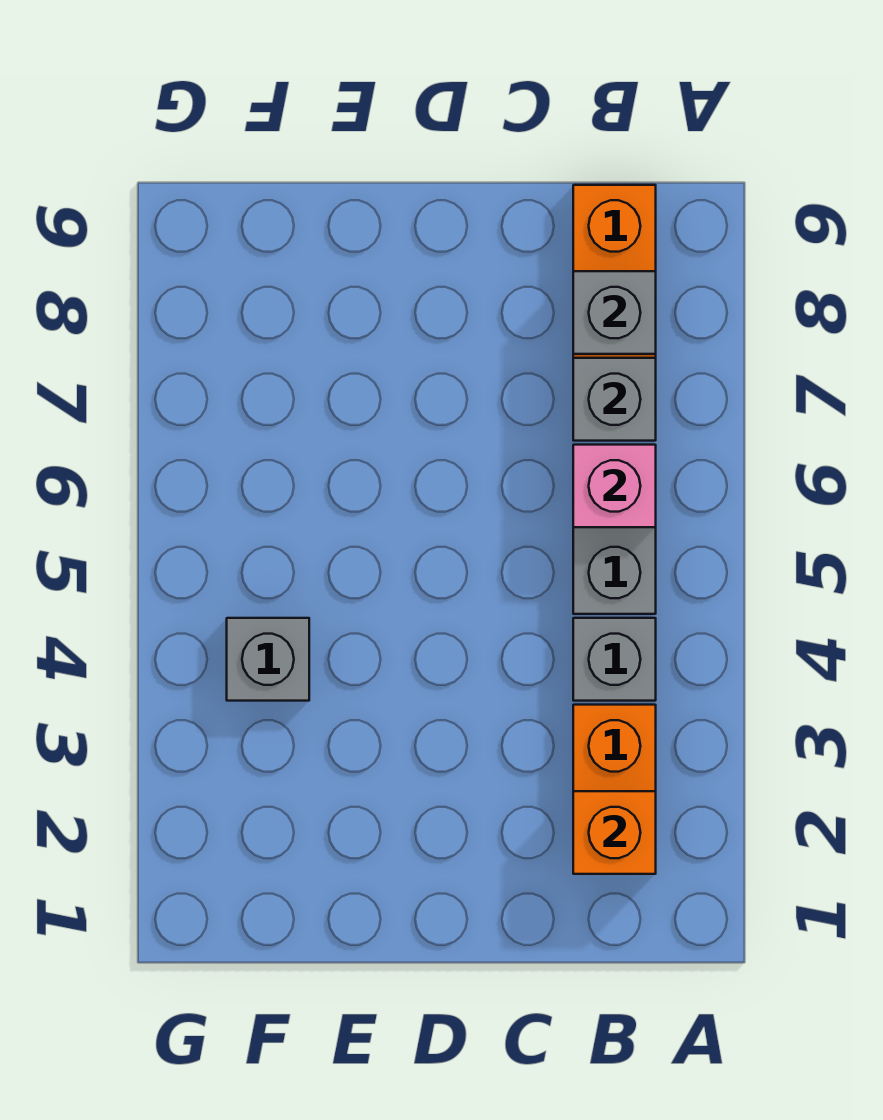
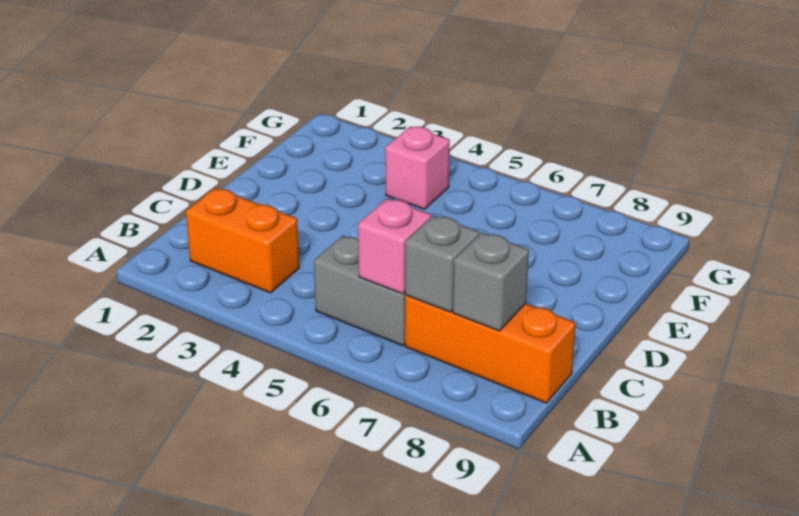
orange brick B2 level 2 -> none
grey brick B4 level 1 -> none
grey brick F4 level 1 -> pink brick F4 level 1

